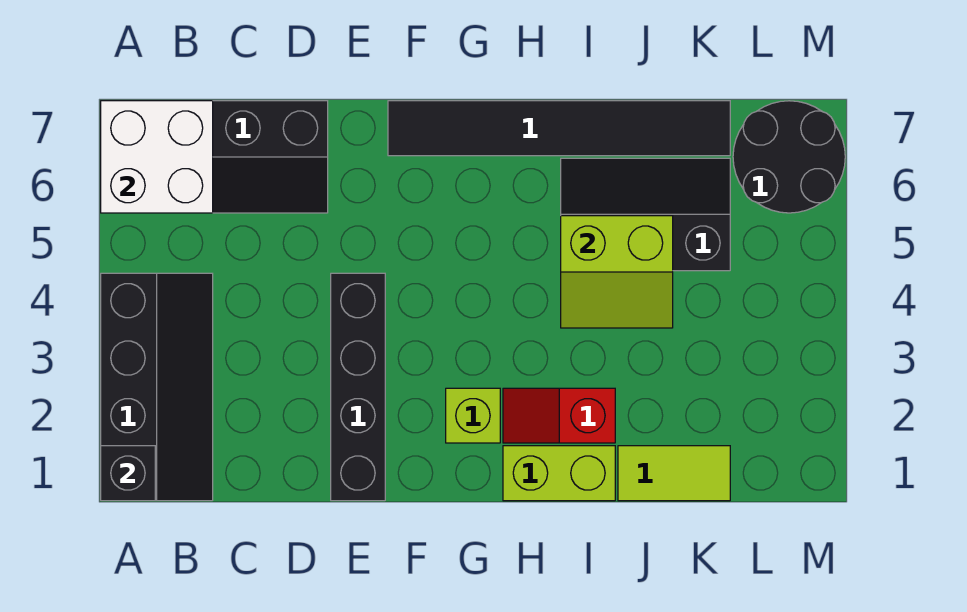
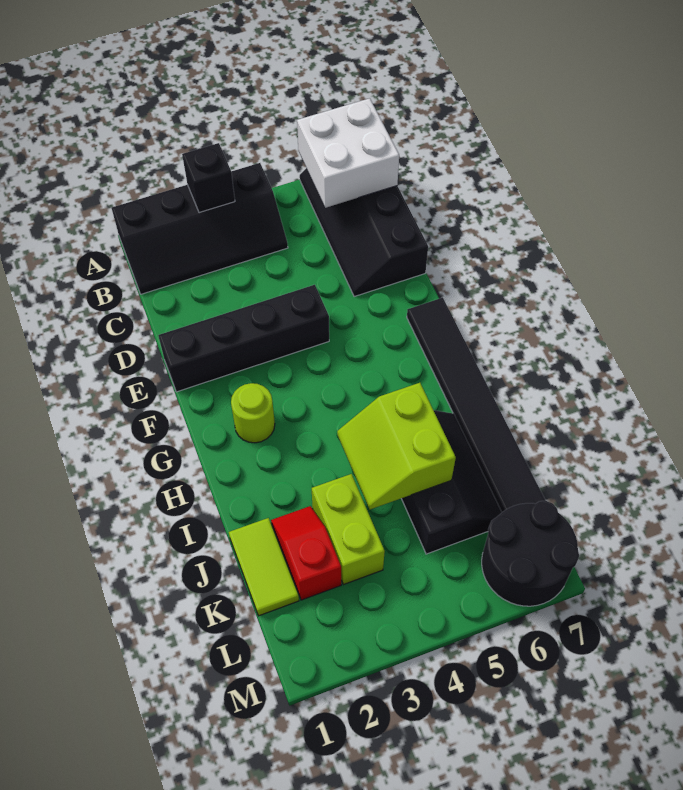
black brick A1 level 2 -> black brick A3 level 2
lime brick G2 level 1 -> lime round brick G2 level 1
lime brick H1:I1 level 1 -> lime brick J3:K3 level 1
red slope H2:I2 level 1 top I -> red slope J2:K2 level 1 top K

